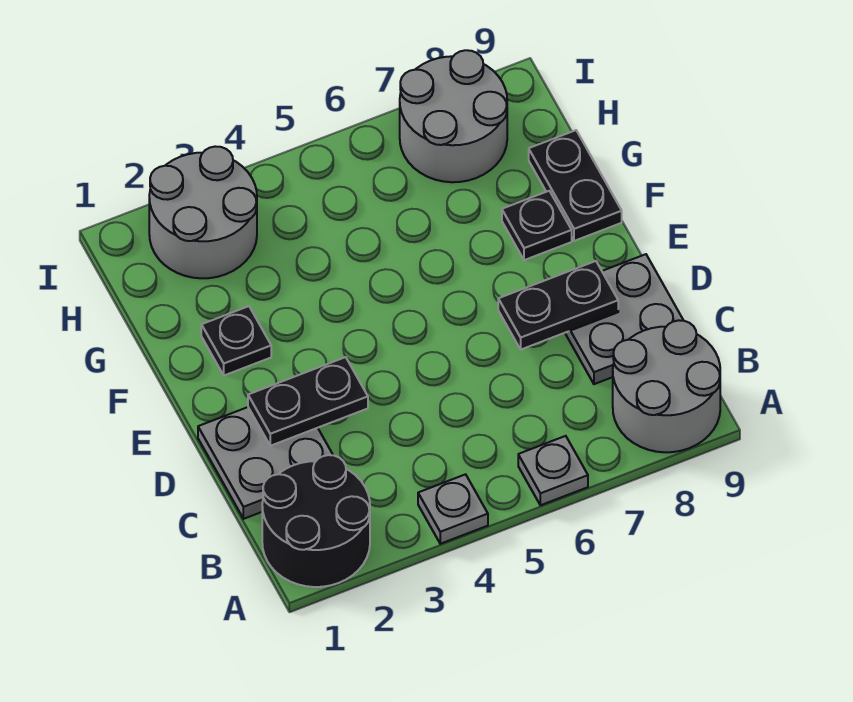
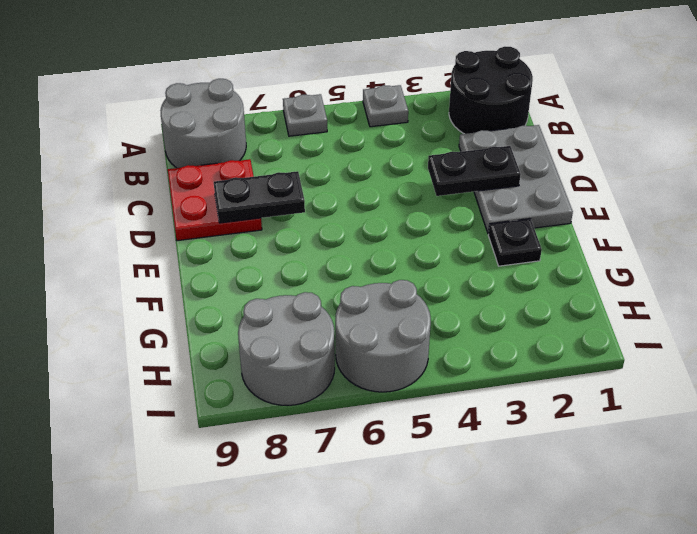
grey plate C1:D2 level 1 -> grey plate C1:E2 level 1
grey plate C8:D9 level 1 -> red plate C8:D9 level 1
black plate F8 level 1 -> none
black plate F9:G9 level 1 -> none
grey round brick H2:I3 level 1 -> grey round brick H5:I6 level 1

